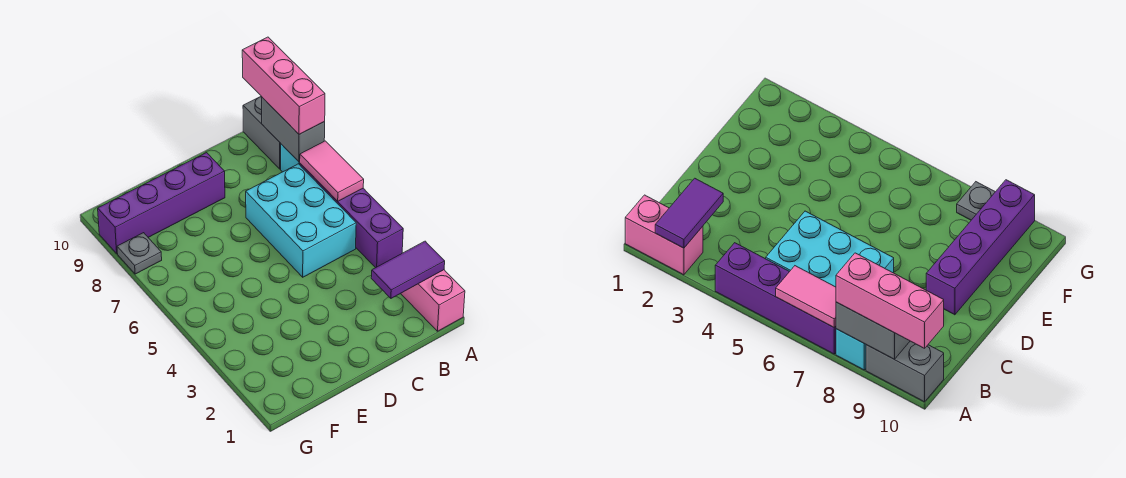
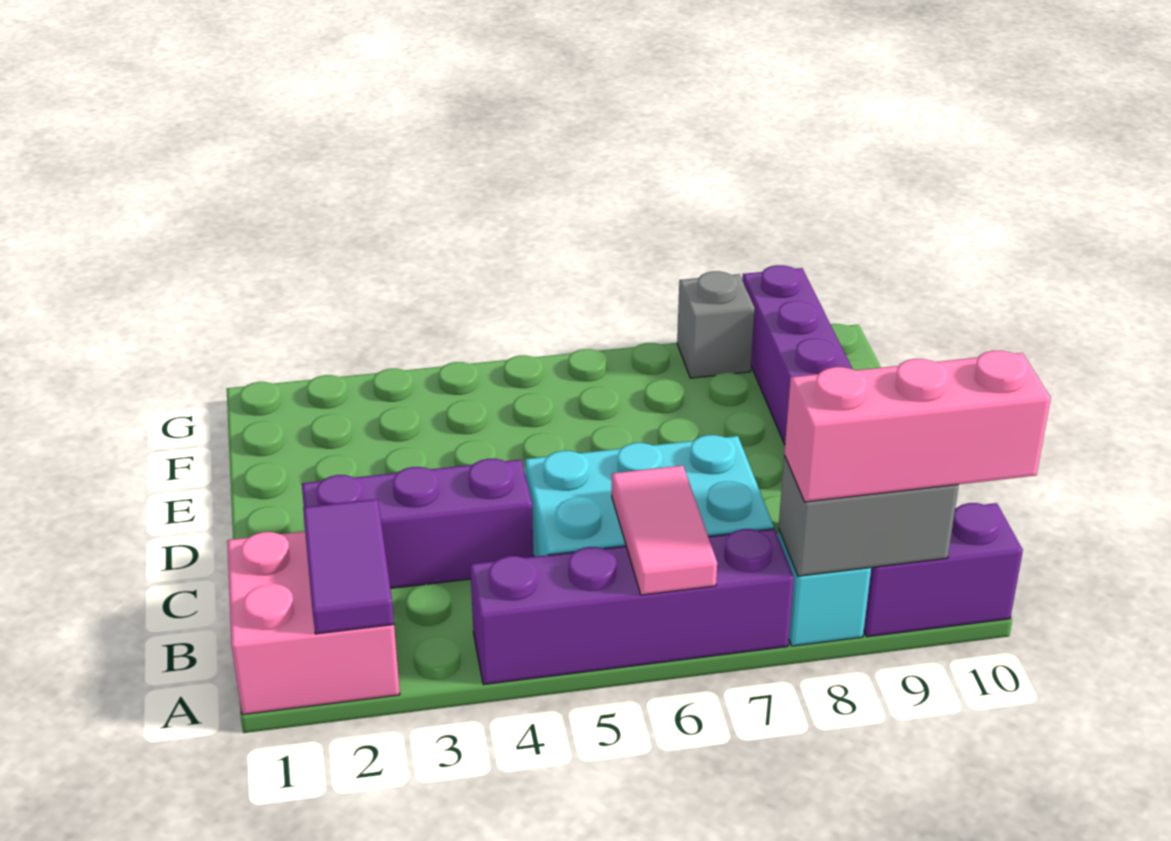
pink brick A1:A2 level 1 -> pink brick A1:B2 level 1
pink tile A6:A7 level 2 -> pink tile A6:B6 level 2
grey brick A9:A10 level 1 -> purple brick A9:A10 level 1
none -> purple brick C2:C4 level 1
grey plate G8 level 1 -> grey brick G8 level 1

